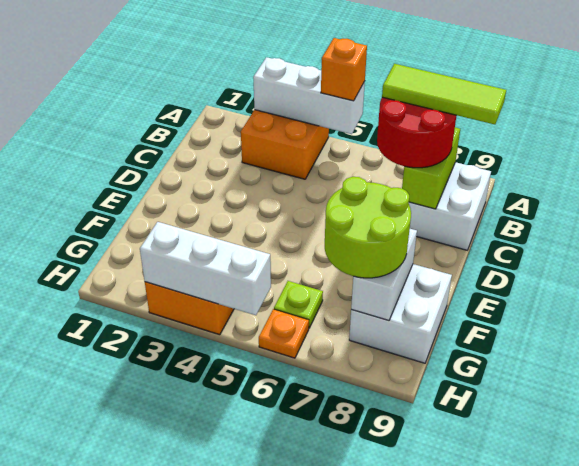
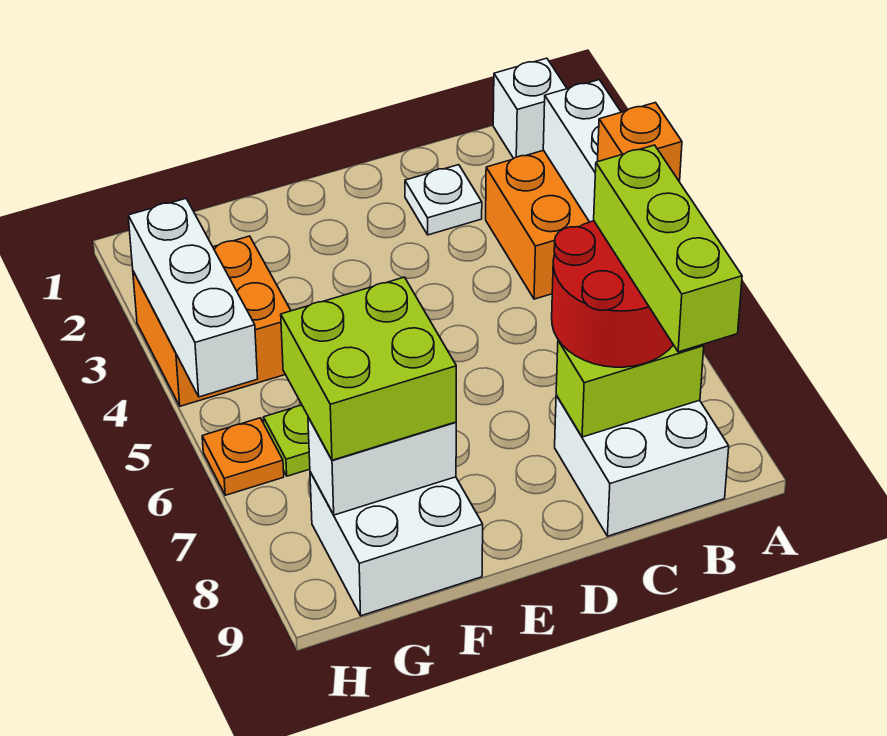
none -> white brick A1 level 1
lime tile B7:B9 level 4 -> lime brick B7:B9 level 4
none -> white plate C2 level 1
lime round brick F7:G8 level 3 -> lime brick F7:G8 level 3

